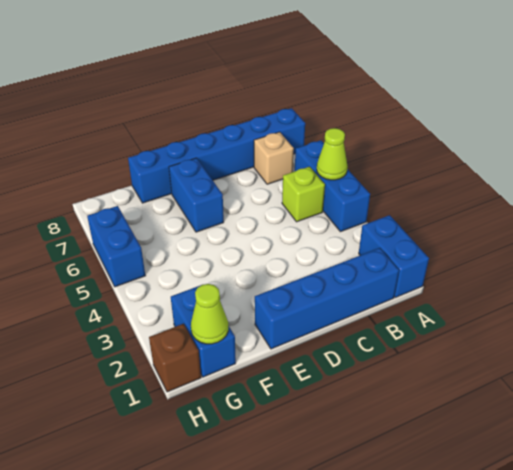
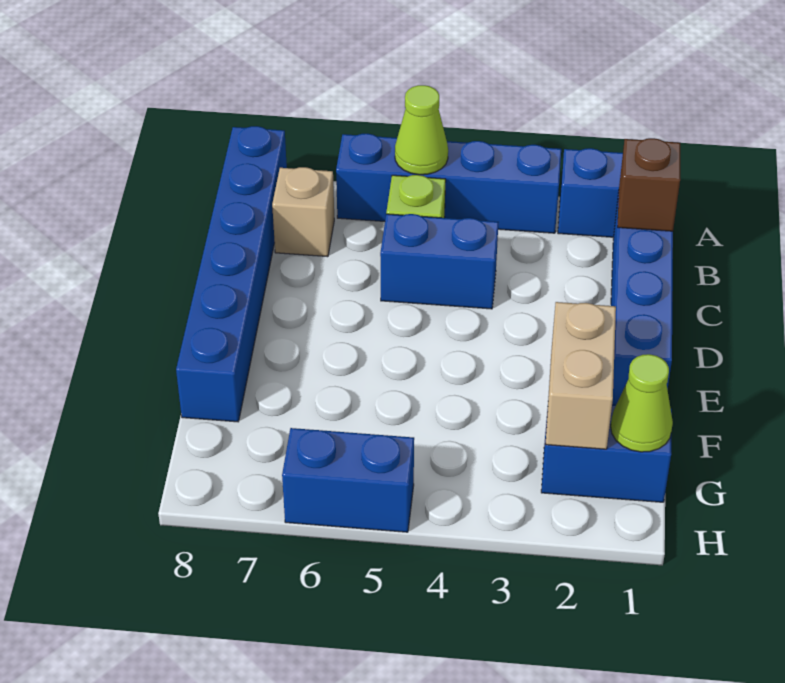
blue brick A4:A6 level 1 -> blue brick A3:A6 level 1
blue brick E6:E7 level 1 -> blue brick C4:C5 level 1
none -> tan brick F2:G2 level 2
brown brick H1 level 1 -> brown brick B1 level 2

